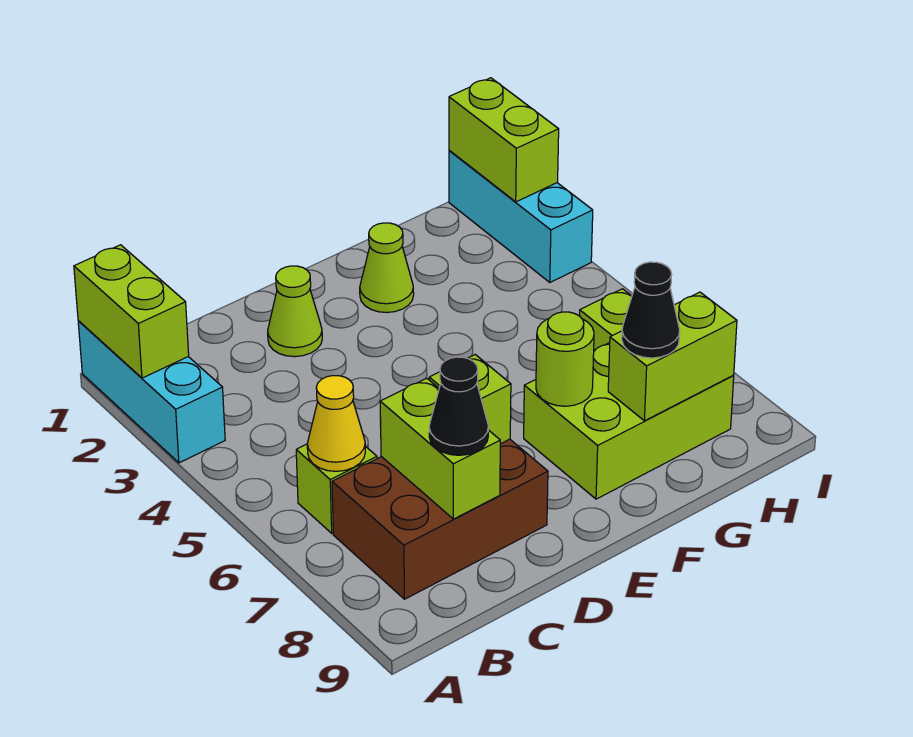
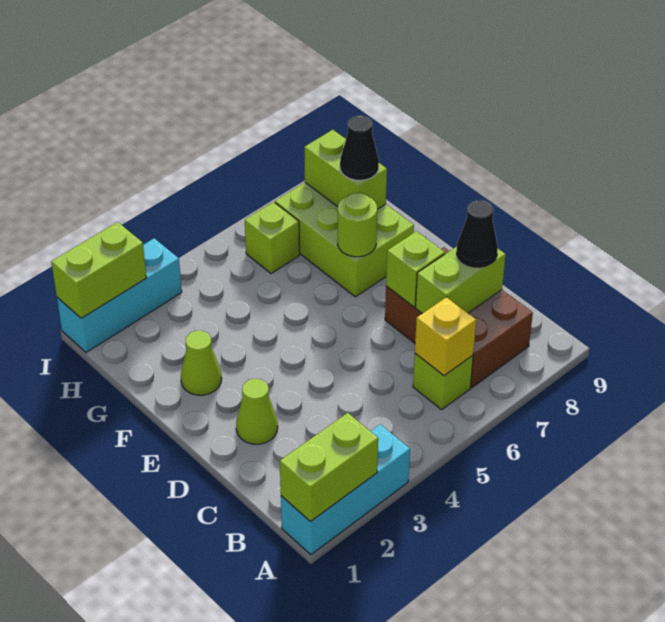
yellow cone B6 level 2 -> yellow brick B6 level 2

